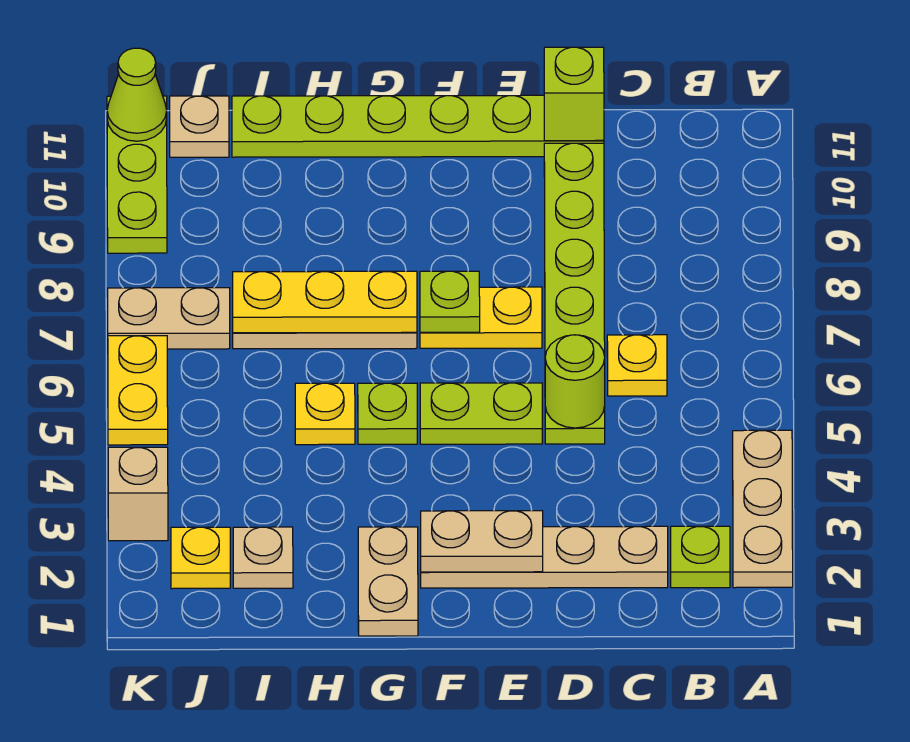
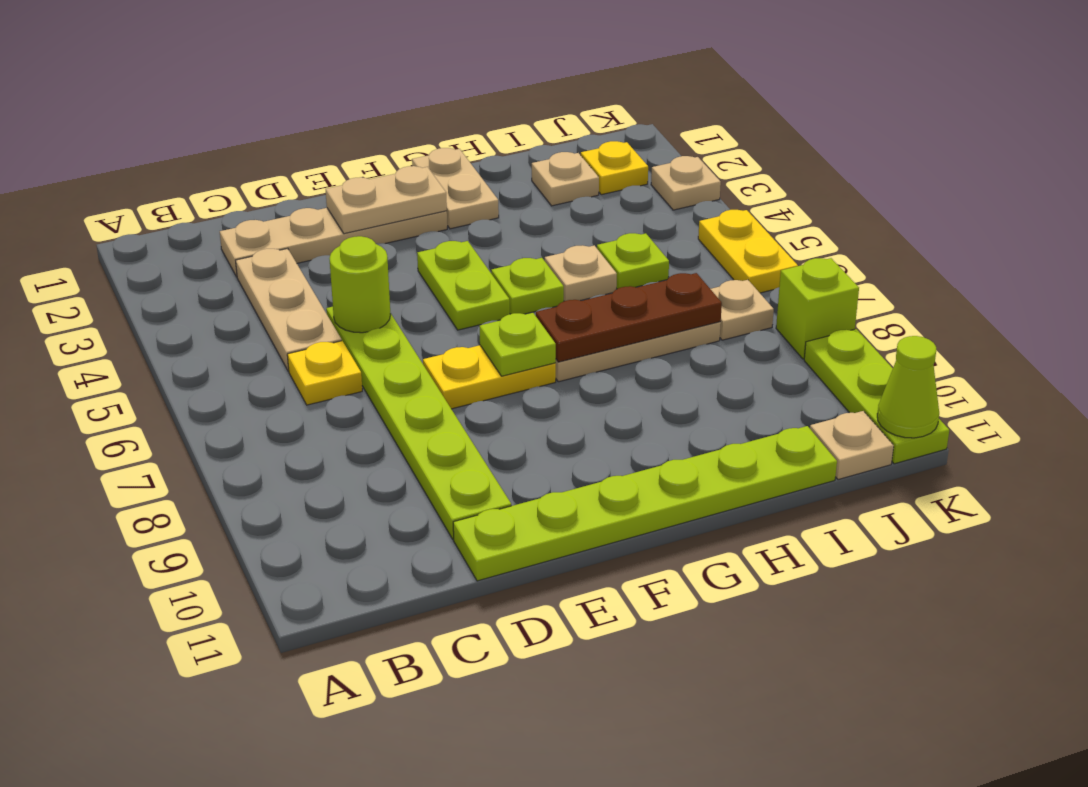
tan plate A2:A4 level 1 -> tan plate C3:C5 level 1
lime plate B2 level 1 -> lime plate I5 level 1
lime brick D11 level 2 -> lime brick K8 level 1
lime plate E5:F5 level 1 -> lime plate F4:F5 level 1
yellow plate G7:I7 level 2 -> brown plate G7:I7 level 2
yellow plate H5 level 1 -> tan plate H5 level 1
tan plate J7:K7 level 1 -> tan plate J7 level 1
tan brick K3 level 1 -> tan plate K3 level 1

